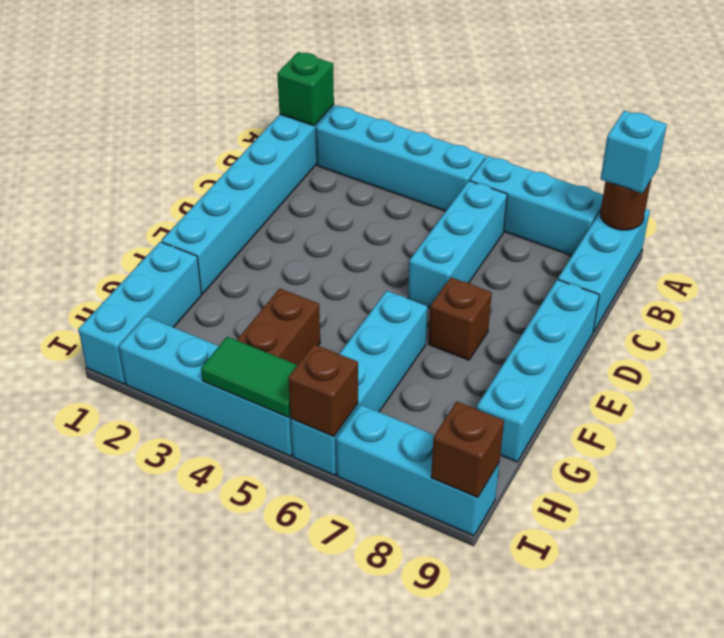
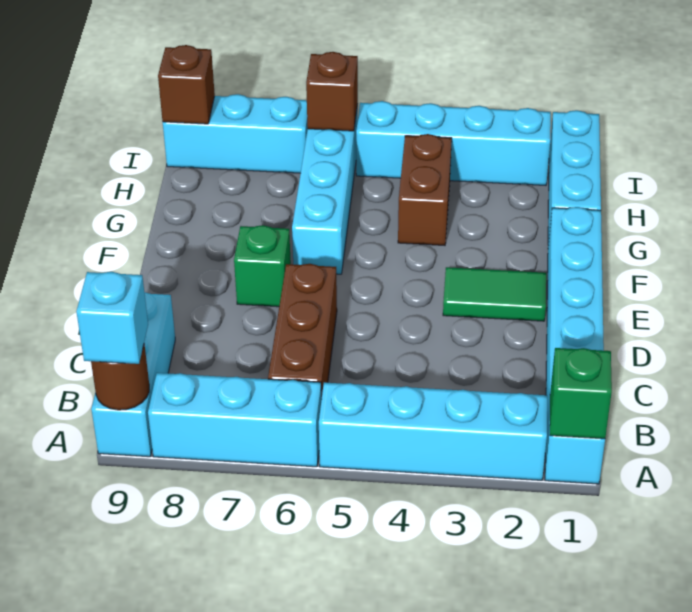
cyan brick B6:D6 level 1 -> brown brick B6:D6 level 1
cyan brick D9:G9 level 1 -> none
brown brick E7 level 1 -> green brick E7 level 1
green tile I4:I5 level 2 -> green tile E2:E3 level 1

